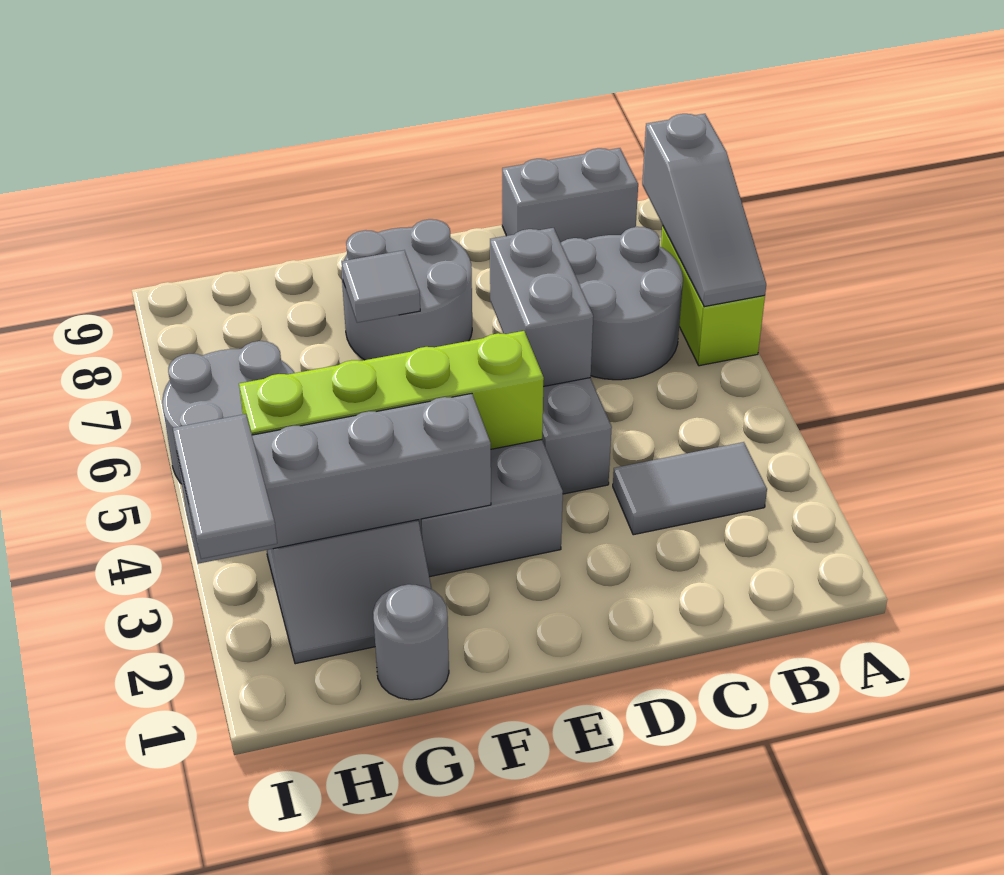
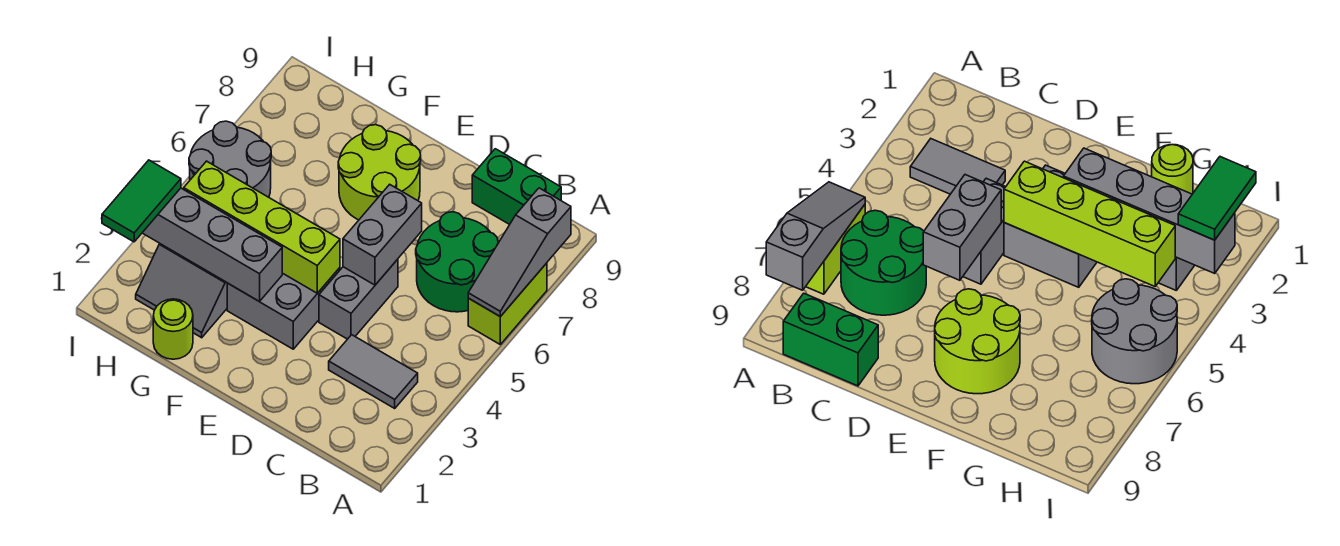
grey round brick B6:C7 level 1 -> green round brick B6:C7 level 1
grey brick B9:C9 level 1 -> green brick B9:C9 level 1
grey round brick E7:F8 level 1 -> lime round brick E7:F8 level 1
grey tile F7 level 2 -> none
grey round brick G1 level 1 -> lime round brick G1 level 1
grey tile I2:I3 level 3 -> green tile I2:I3 level 3

